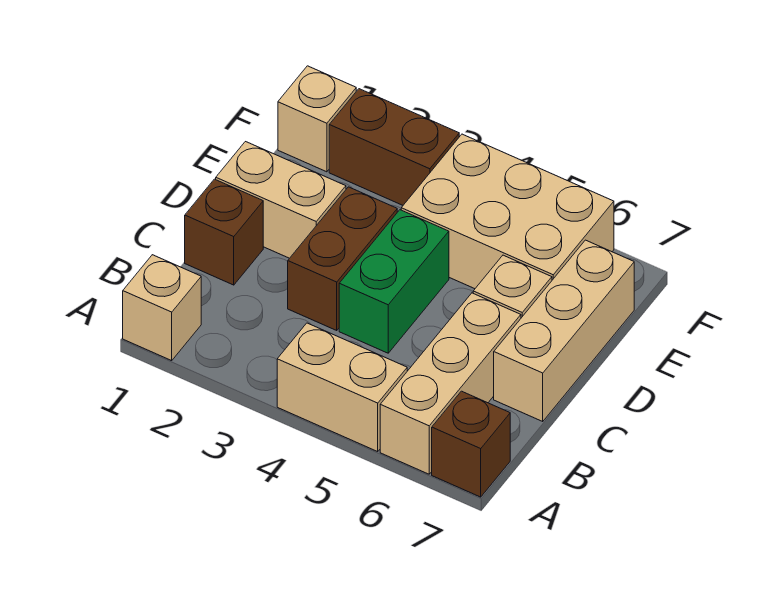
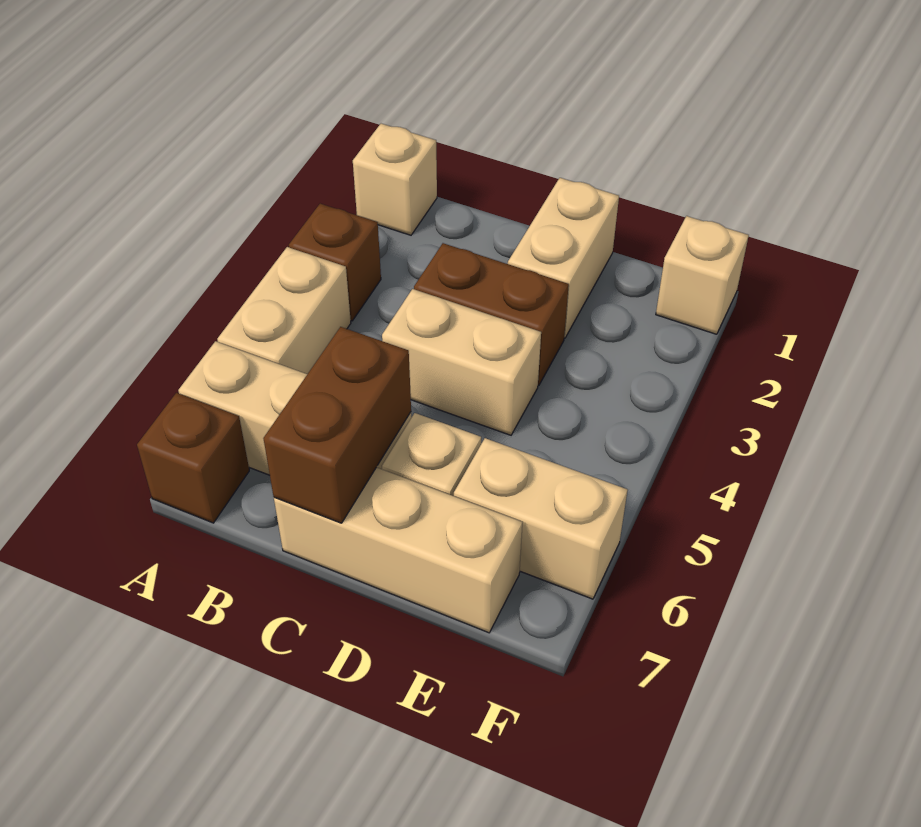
brown brick C1 level 1 -> brown brick A3 level 1
green brick C4:D4 level 1 -> tan brick C4:D4 level 1
tan brick E4:F6 level 1 -> tan brick E6:F6 level 1
brown brick F2:F3 level 1 -> brown brick C6:C7 level 2

